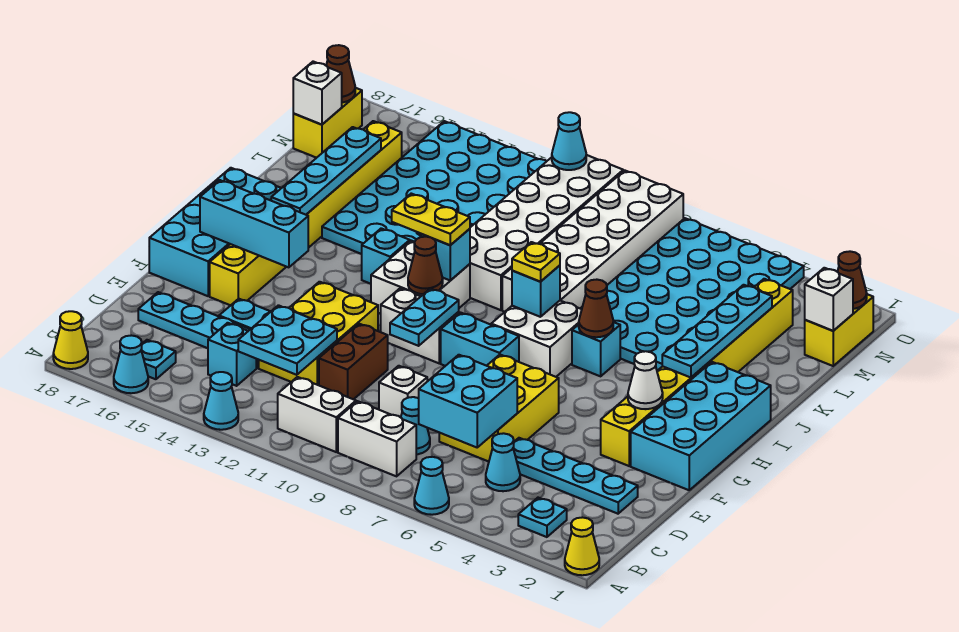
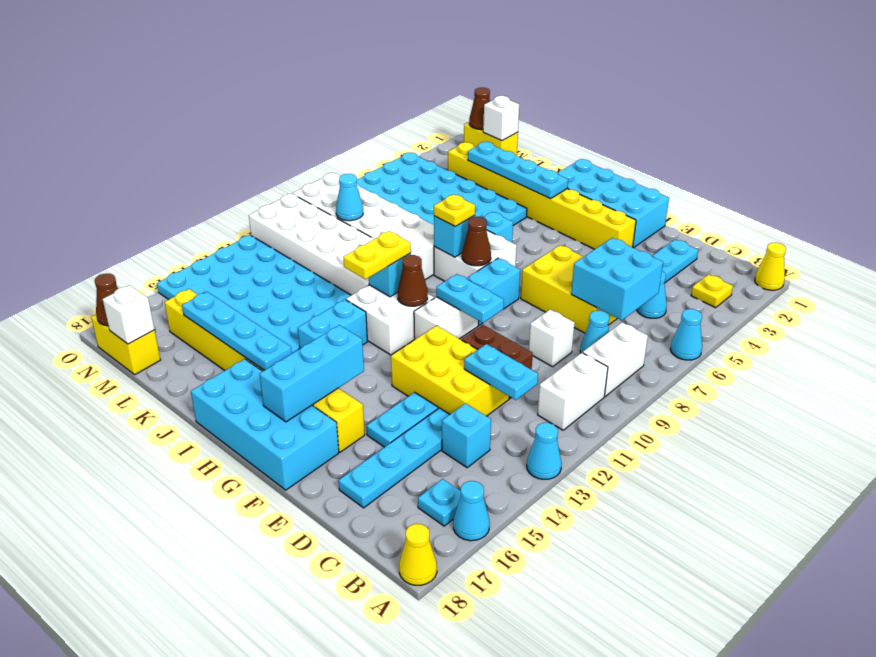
cyan plate B3 level 1 -> yellow plate B3 level 1
cyan plate C12:D13 level 2 -> cyan plate C12:D12 level 2
white cone G3 level 2 -> none
brown cone I6 level 2 -> brown cone H8 level 2
cyan brick I13 level 1 -> cyan brick I13:I14 level 1
cyan cone O11 level 2 -> cyan cone M9 level 2

